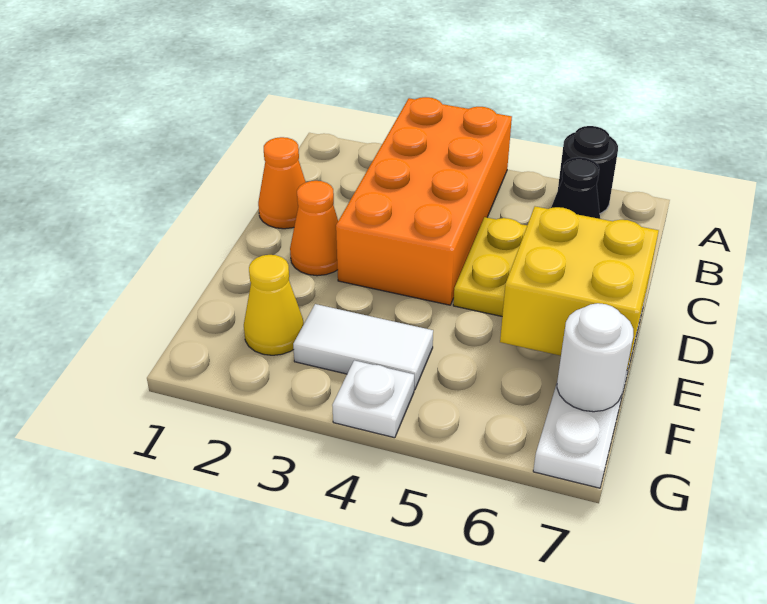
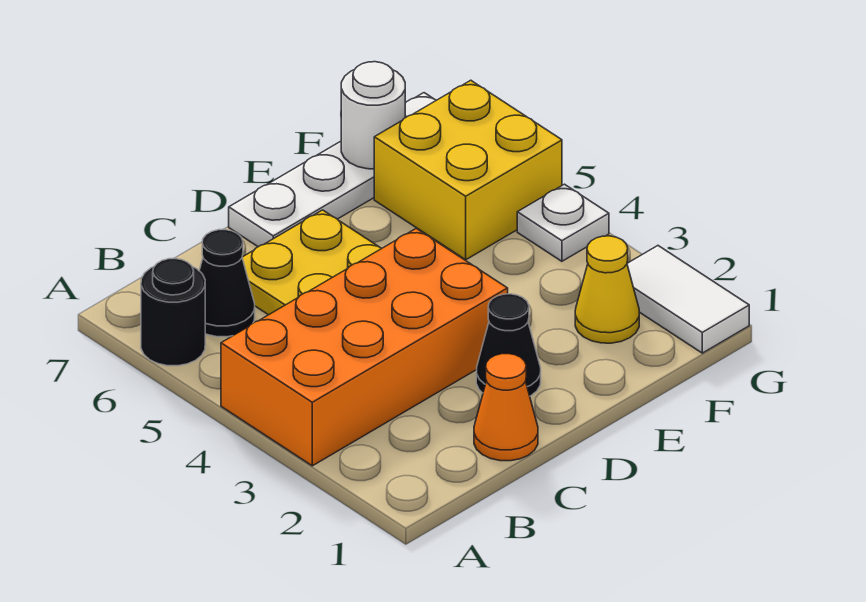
orange cone D2 level 1 -> black cone D2 level 1
yellow brick D6:E7 level 2 -> yellow brick F5:G6 level 1
white tile F3:F4 level 1 -> white tile G1:G2 level 1

